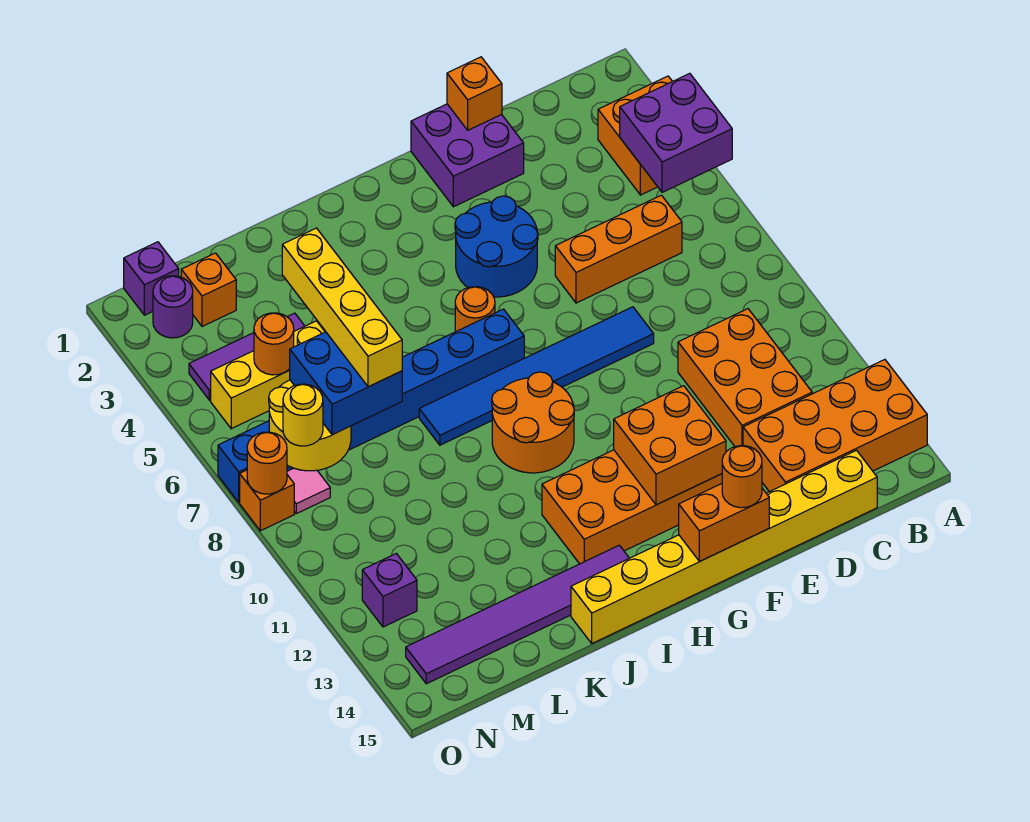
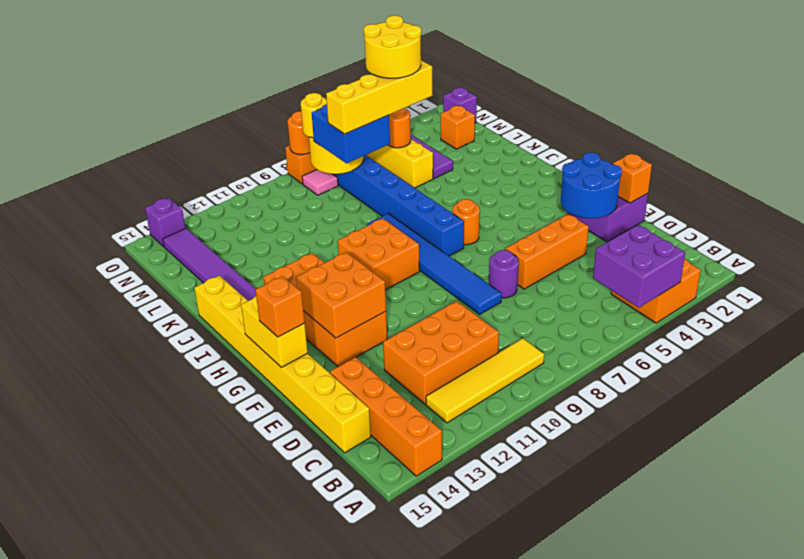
orange brick A13:D14 level 1 -> orange brick A14:D14 level 1
none -> yellow tile B9:B12 level 1
orange brick C6:E6 level 1 -> orange brick E4:E6 level 1
blue round brick F4:G5 level 1 -> blue round brick E2:F3 level 2
orange brick F15:G15 level 2 -> yellow brick F15:G15 level 2
orange round brick F15 level 3 -> orange brick F15 level 3
orange round brick H9:I10 level 1 -> orange brick H9:I10 level 1
none -> yellow round brick L5:M6 level 5
purple round brick N2 level 1 -> purple round brick E7 level 1
purple brick N12 level 1 -> purple brick O14 level 1

